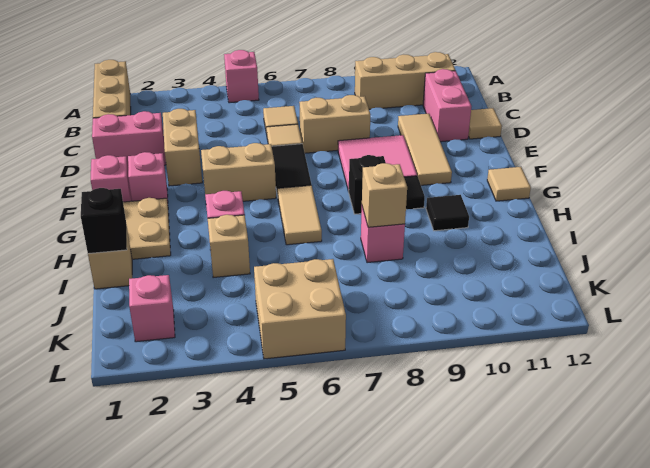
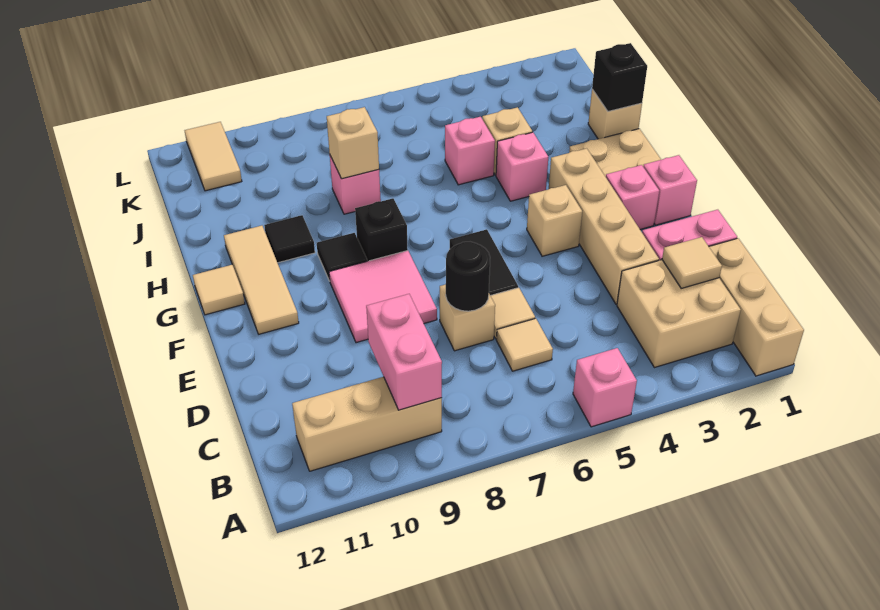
pink brick C11:D11 level 1 -> pink brick B9:C9 level 2
tan brick D3:E3 level 1 -> tan brick D3:G3 level 1
tan brick D7:D8 level 1 -> tan brick D7 level 1
none -> black round brick D7 level 2
tan tile D10:F10 level 1 -> tan tile F11:H11 level 1
tan tile D12 level 1 -> tan tile C2 level 2
tan brick F4:F5 level 1 -> tan brick F4 level 1
tan tile G6:H6 level 1 -> tan tile K11:L11 level 1
pink brick K2 level 1 -> pink brick I5 level 1
tan brick K5:L6 level 1 -> tan brick B2:C3 level 1

